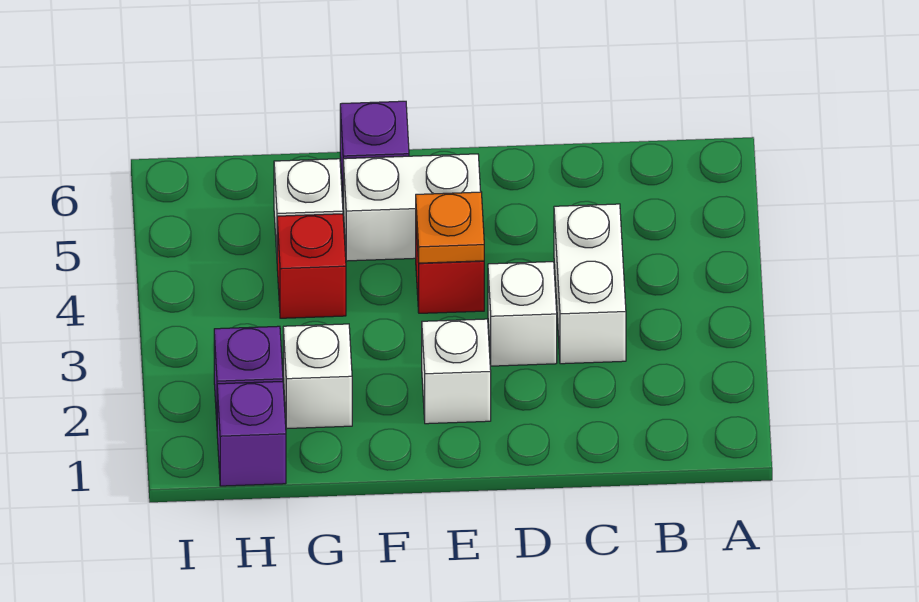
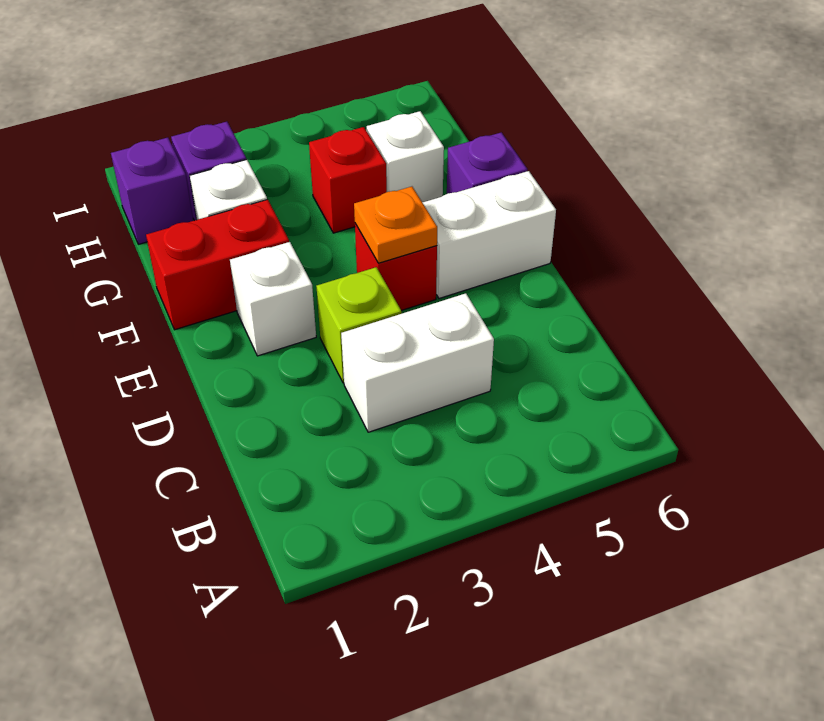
white brick D3 level 1 -> lime brick D3 level 1
white brick E5:F5 level 1 -> white brick E5:E6 level 1
none -> red brick F1:F2 level 1

